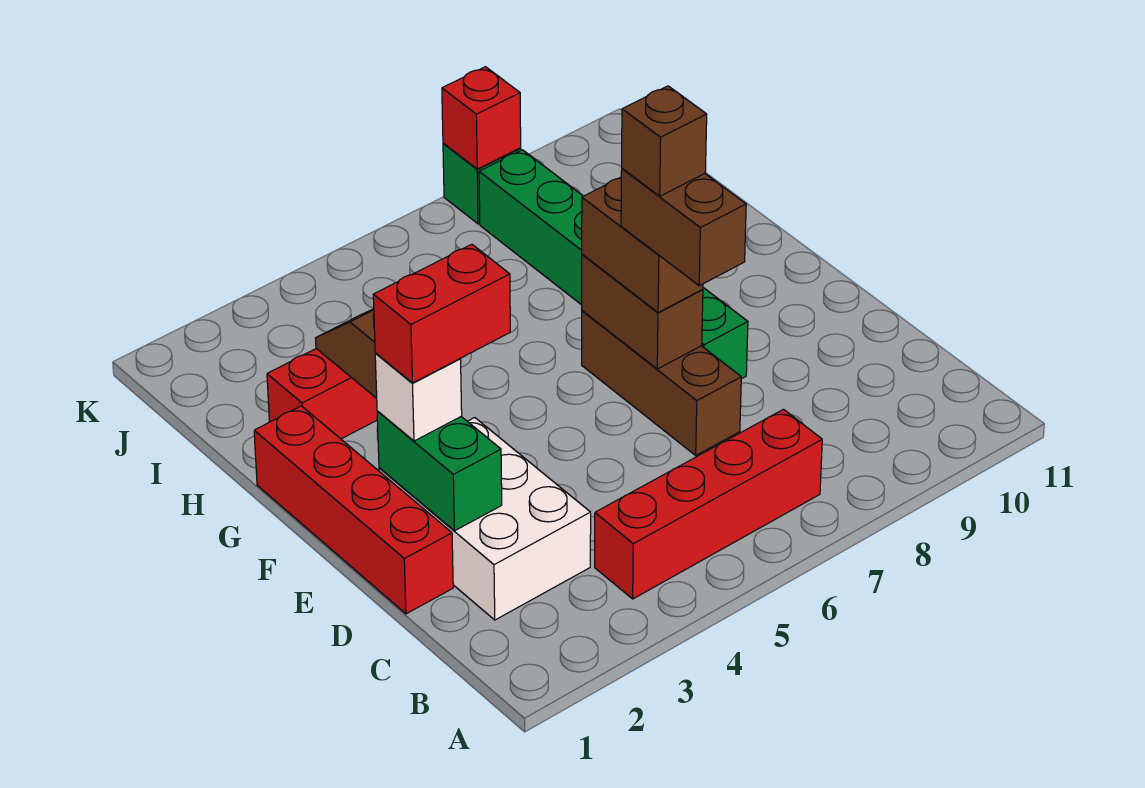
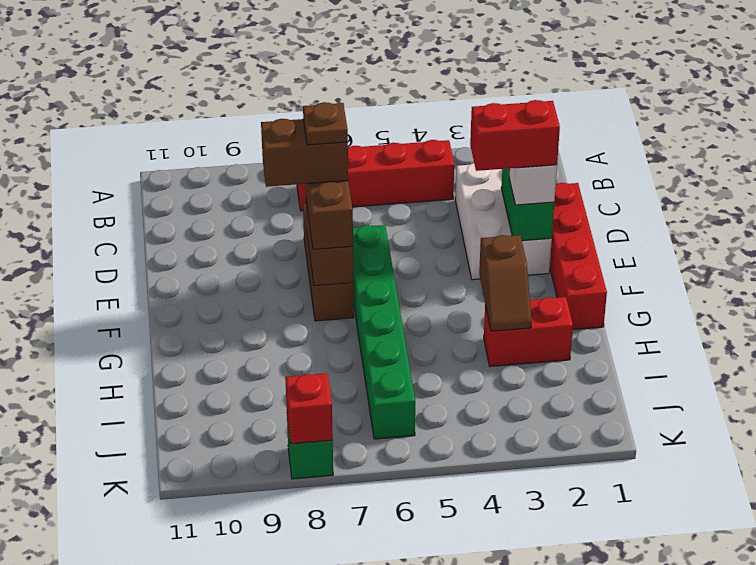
brown brick D7:E7 level 4 -> brown brick E7:E8 level 4
brown brick E7 level 5 -> brown plate E7 level 5
green brick E8:J8 level 1 -> green brick E6:J6 level 1

